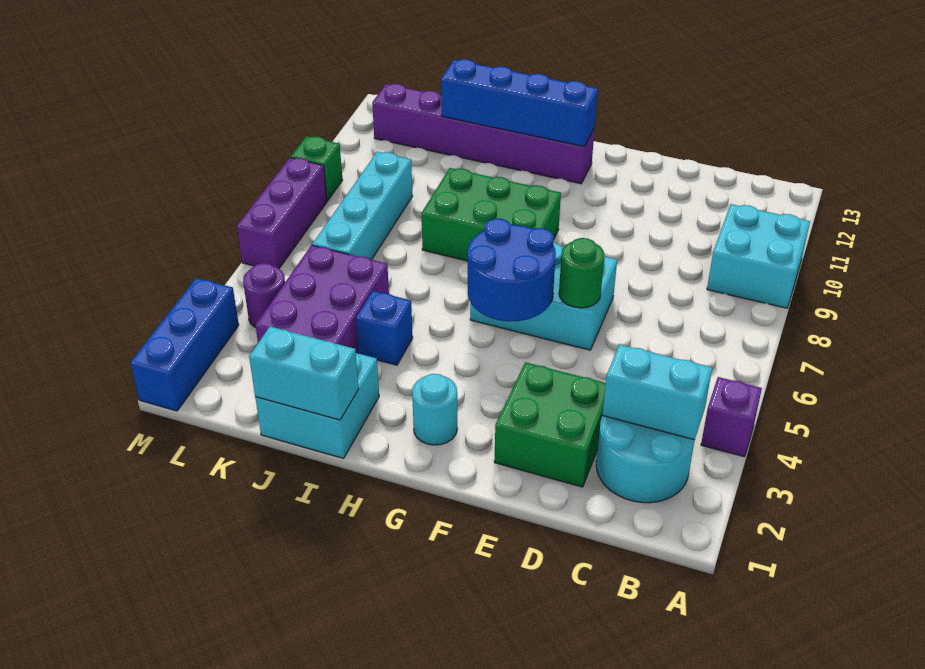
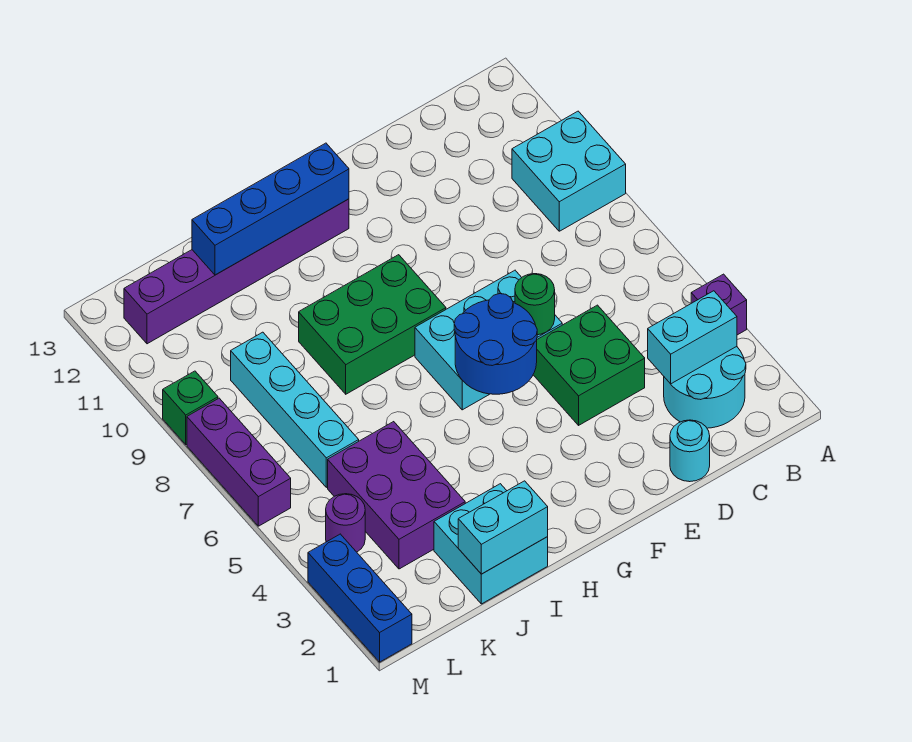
green brick D2:E3 level 1 -> green brick D4:E5 level 1
cyan round brick G2 level 1 -> cyan round brick D1 level 1
blue brick I4 level 1 -> none

